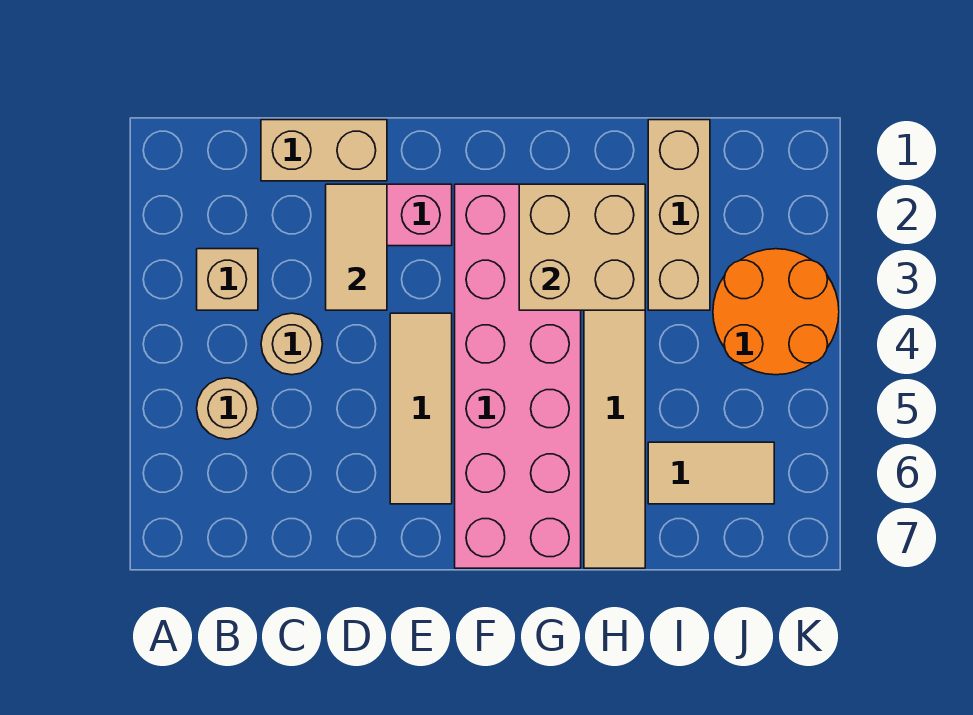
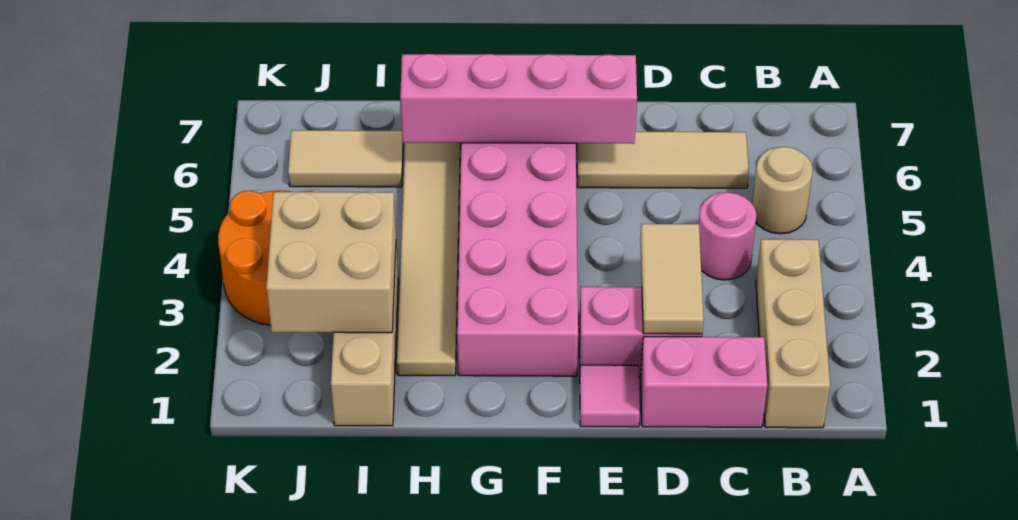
tan brick B3 level 1 -> tan brick B1:B3 level 1
tan brick C1:D1 level 1 -> pink brick C1:D1 level 1
tan round brick C4 level 1 -> pink round brick C4 level 1
none -> pink tile E1 level 1
tan tile E4:E6 level 1 -> tan tile C6:E6 level 1
none -> pink brick E6:H6 level 2
tan brick G2:H3 level 2 -> tan brick I2:J3 level 2

